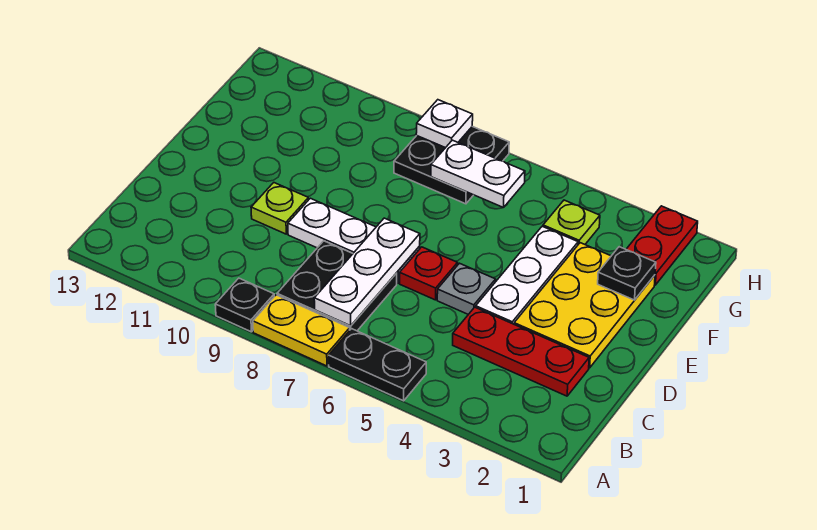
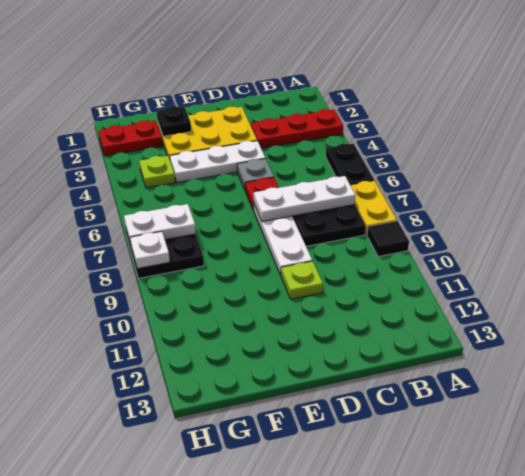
black plate A9 level 1 -> black tile A9 level 1
red plate C2:C4 level 1 -> red plate A3:C3 level 1
white plate G6:G7 level 2 -> white plate G7:H7 level 2

